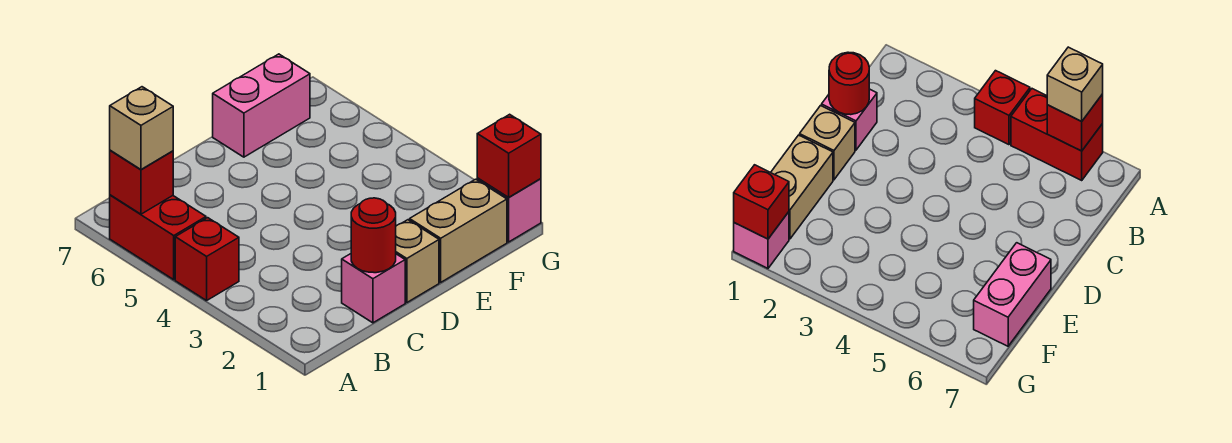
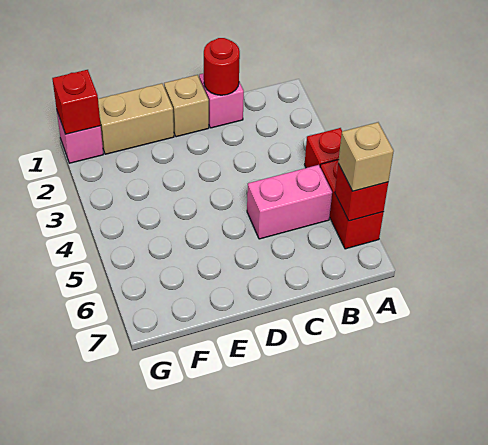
pink brick E7:F7 level 1 -> pink brick B5:C5 level 1

